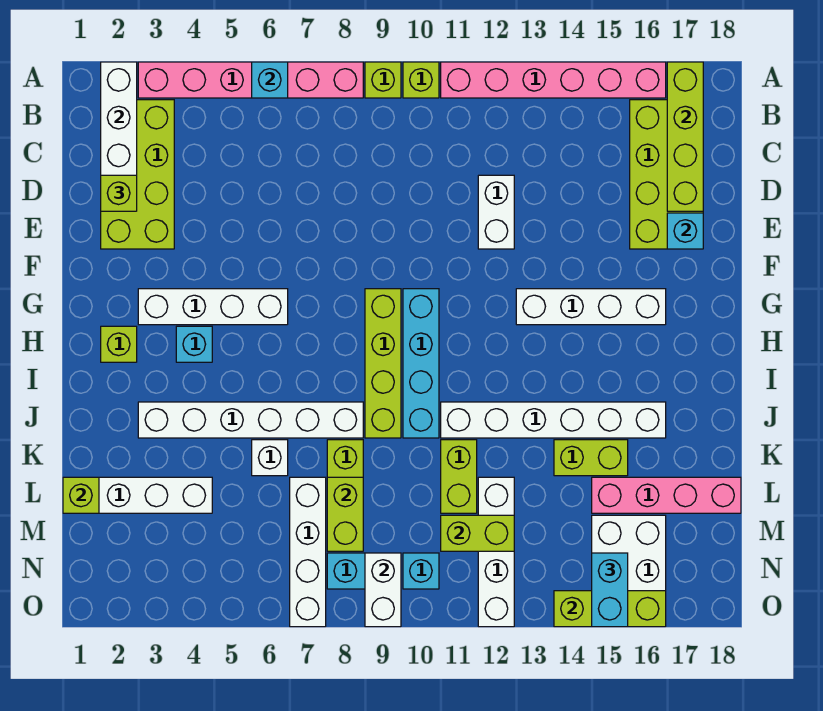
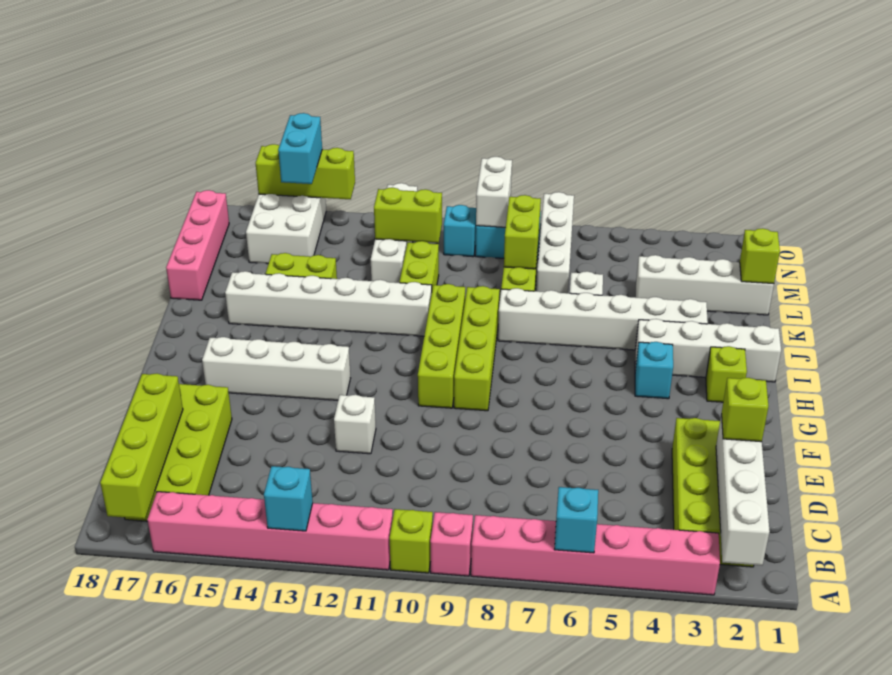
lime brick A9 level 1 -> pink brick A9 level 1
white brick D12:E12 level 1 -> white brick E12 level 1
cyan brick E17 level 2 -> cyan brick A13 level 2
white brick G3:G6 level 1 -> white brick I1:I4 level 1
cyan brick G10:J10 level 1 -> lime brick G10:J10 level 1
pink brick L15:L18 level 1 -> pink brick K18:N18 level 1

